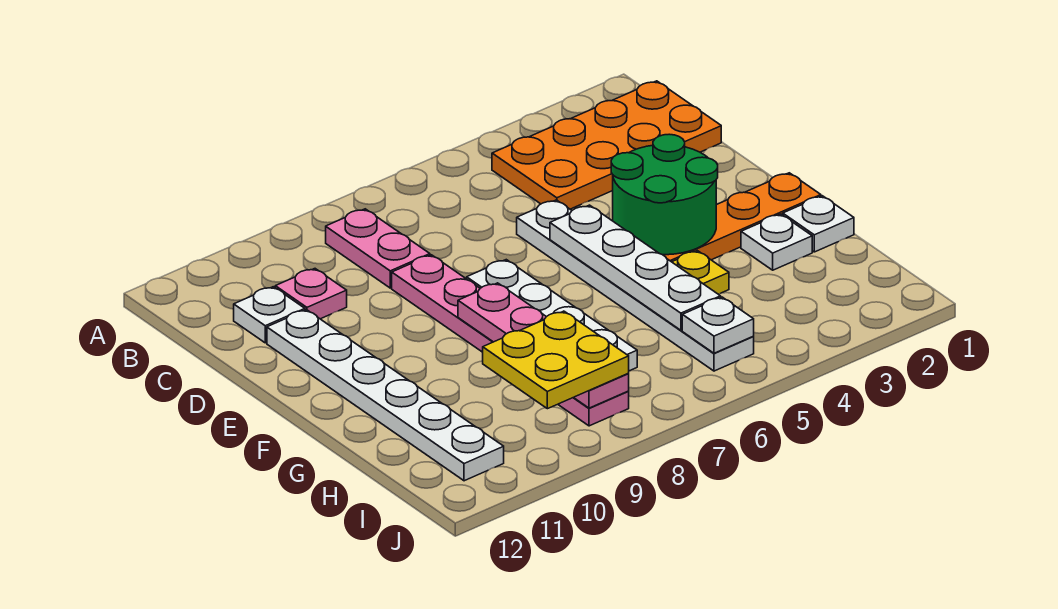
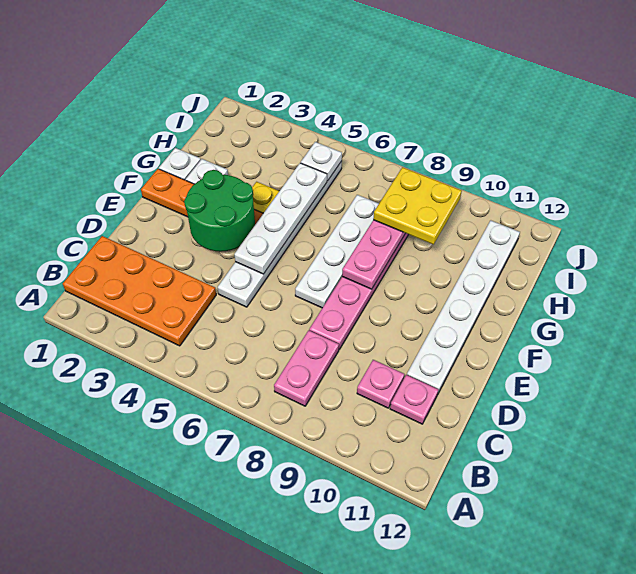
white plate C11 level 1 -> pink plate C11 level 1

